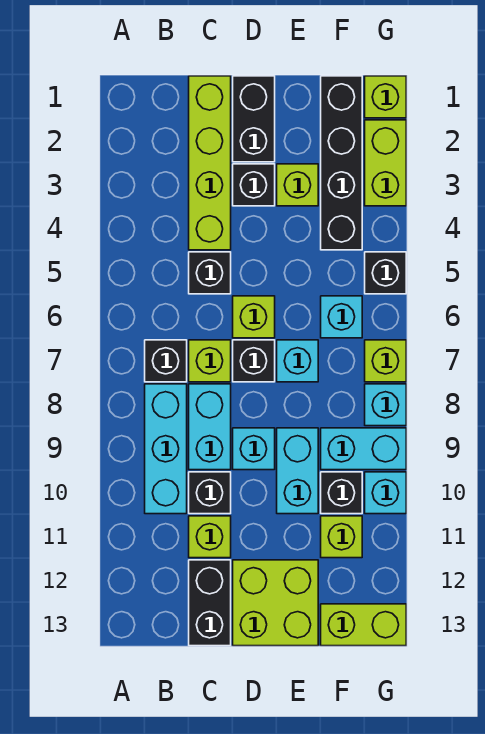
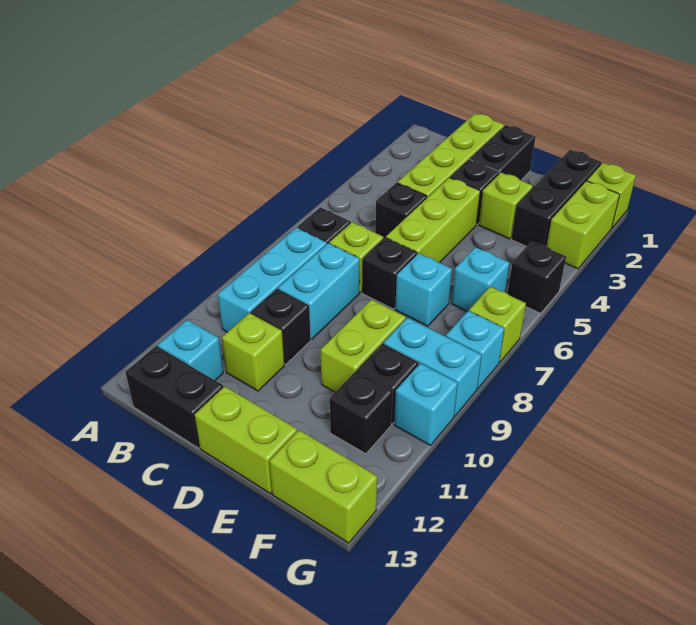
black brick C12:C13 level 1 -> black brick B13:C13 level 1
lime brick D6 level 1 -> lime brick D4:D6 level 1
cyan brick D9 level 1 -> cyan brick B12 level 1
lime brick D12:E13 level 1 -> lime brick D13:E13 level 1
cyan brick E9:E10 level 1 -> lime brick E9:E10 level 1
black brick F1:F4 level 1 -> black brick F1:F3 level 1
lime brick F11 level 1 -> black brick F11 level 1

